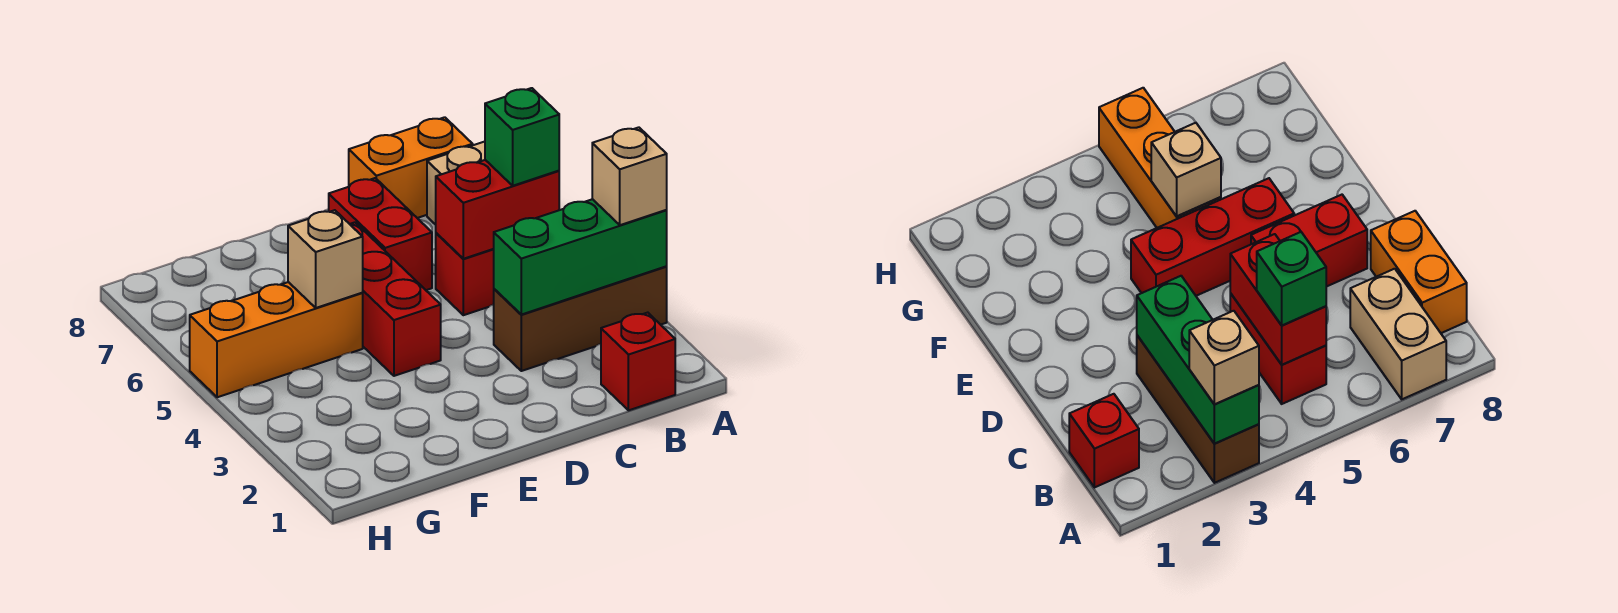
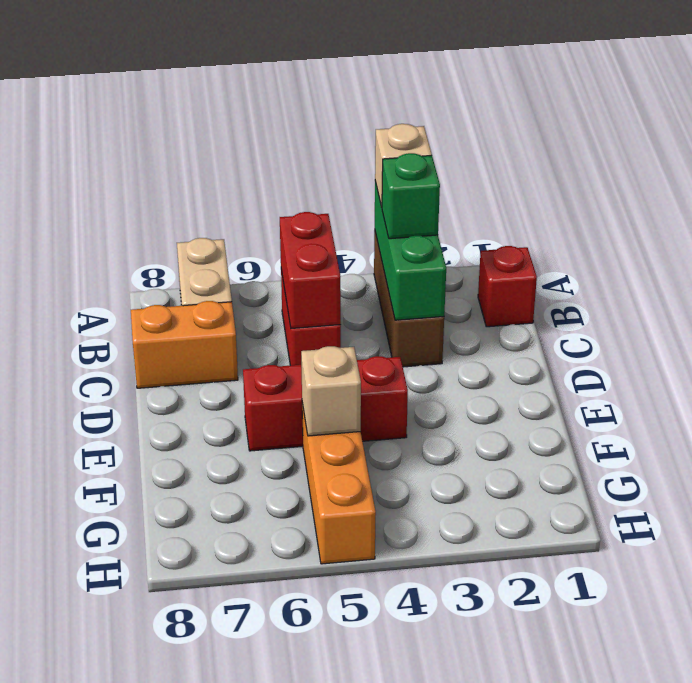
green brick B5 level 3 -> green brick B3 level 3
orange brick B8:C8 level 1 -> orange brick C7:C8 level 1
red brick D6:D7 level 1 -> none

